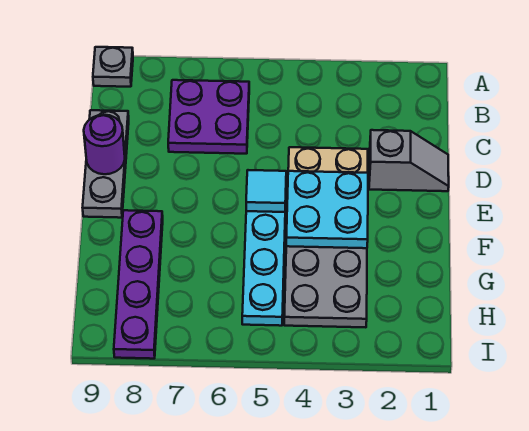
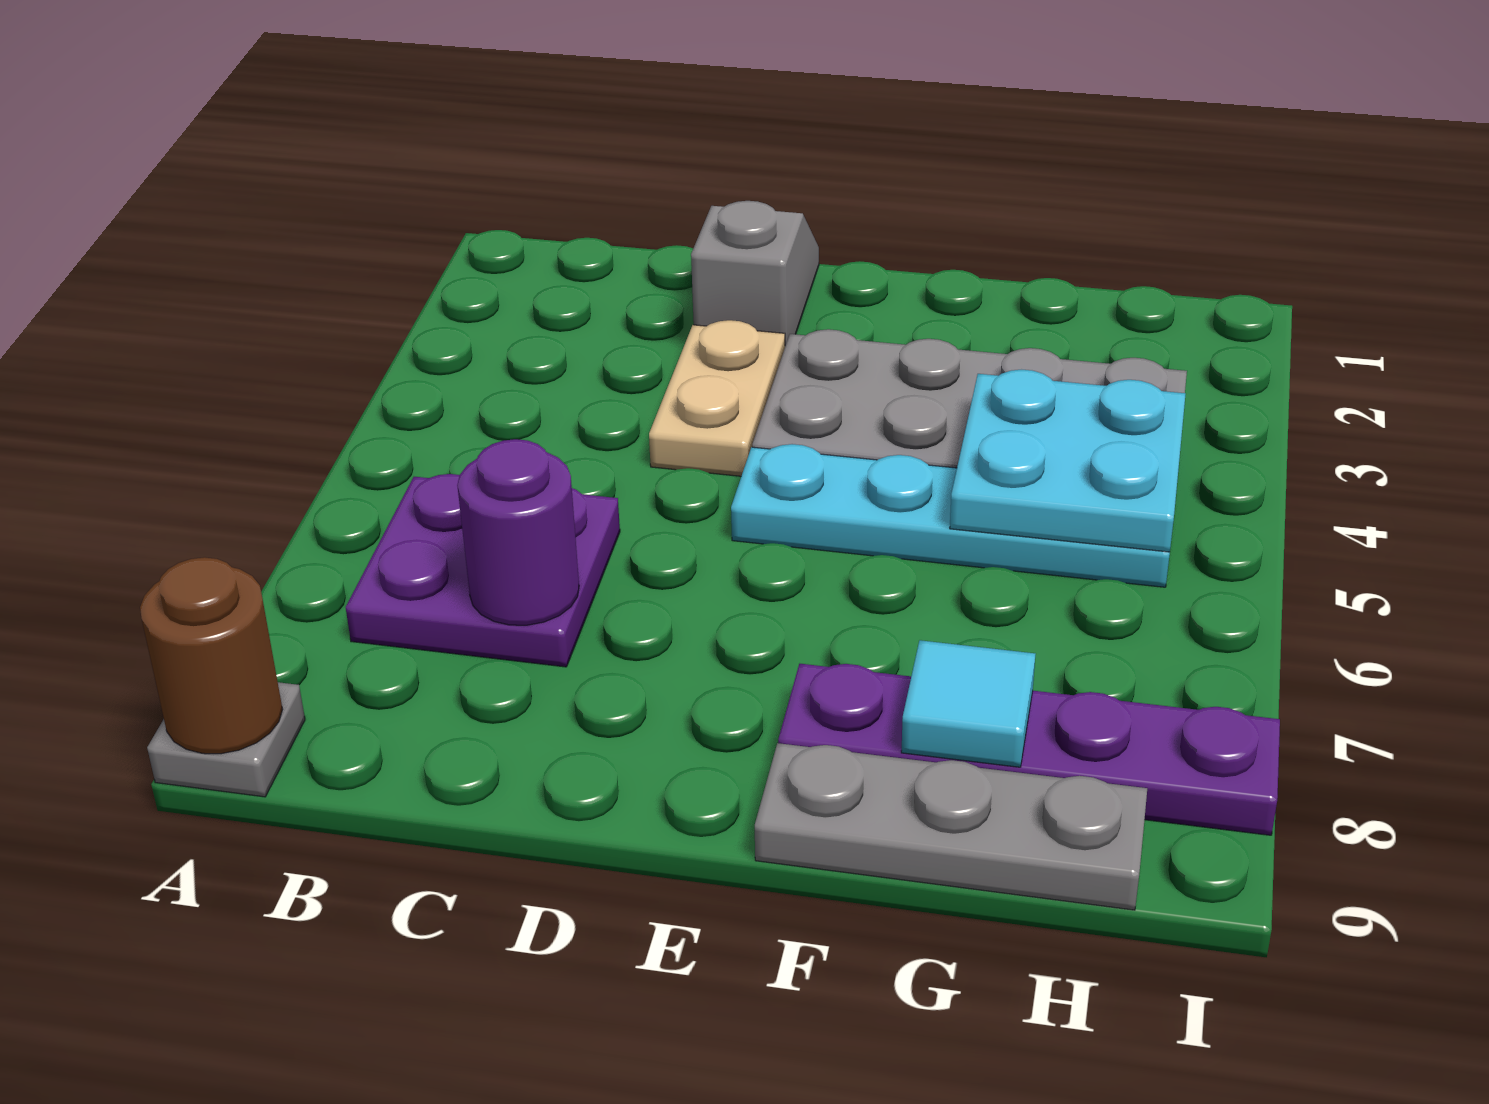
none -> brown round brick A9 level 2
grey plate C9:E9 level 1 -> grey plate F9:H9 level 1
purple round brick D9 level 2 -> purple round brick C7 level 2
cyan plate E3:F4 level 2 -> cyan plate G4:H5 level 2
cyan tile E5 level 2 -> cyan tile G8 level 2

